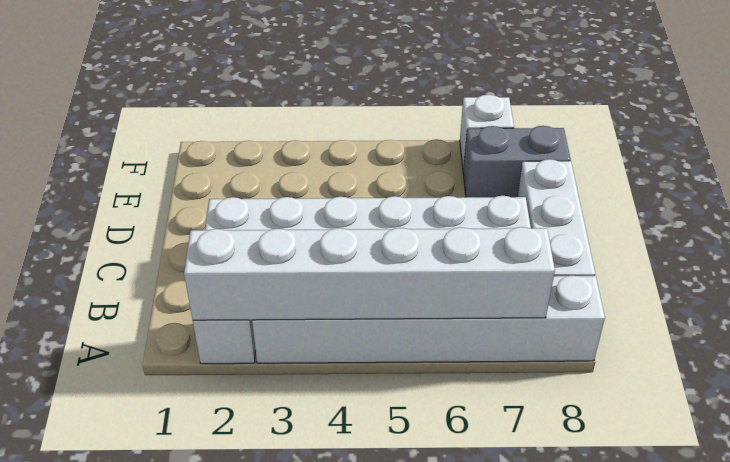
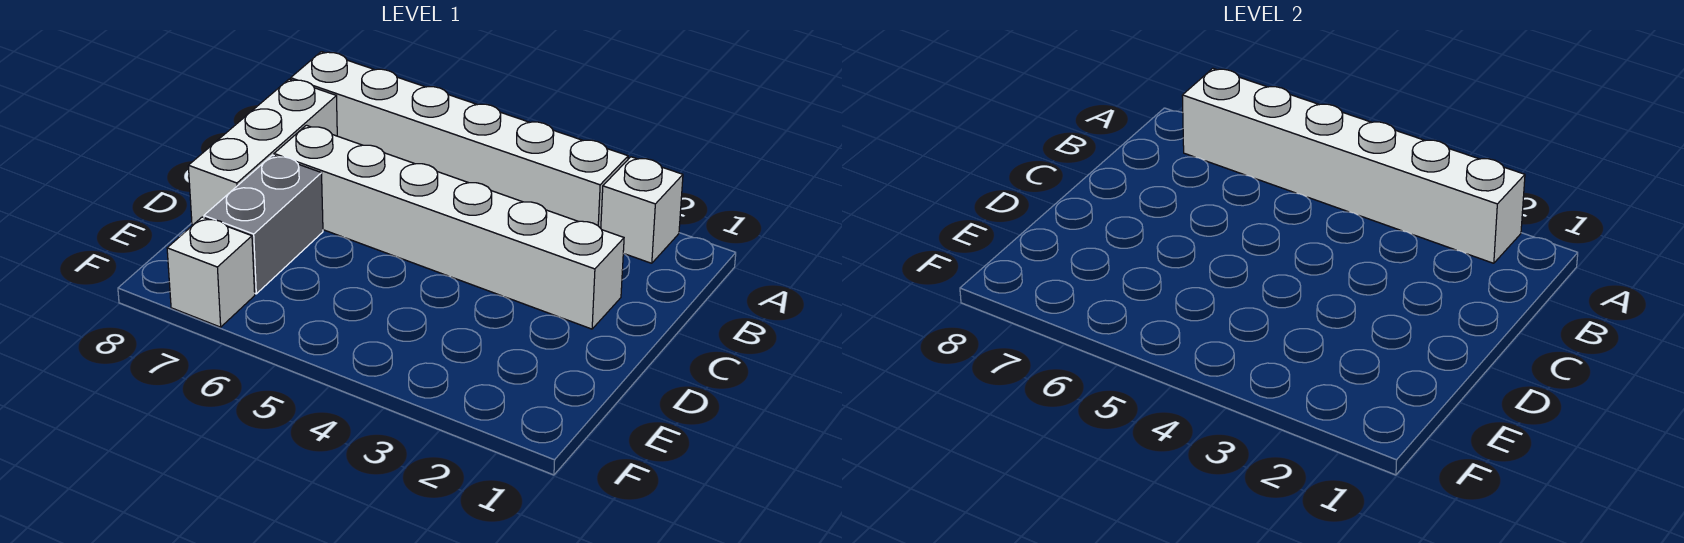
grey brick E7:E8 level 1 -> grey brick D7:E7 level 1

